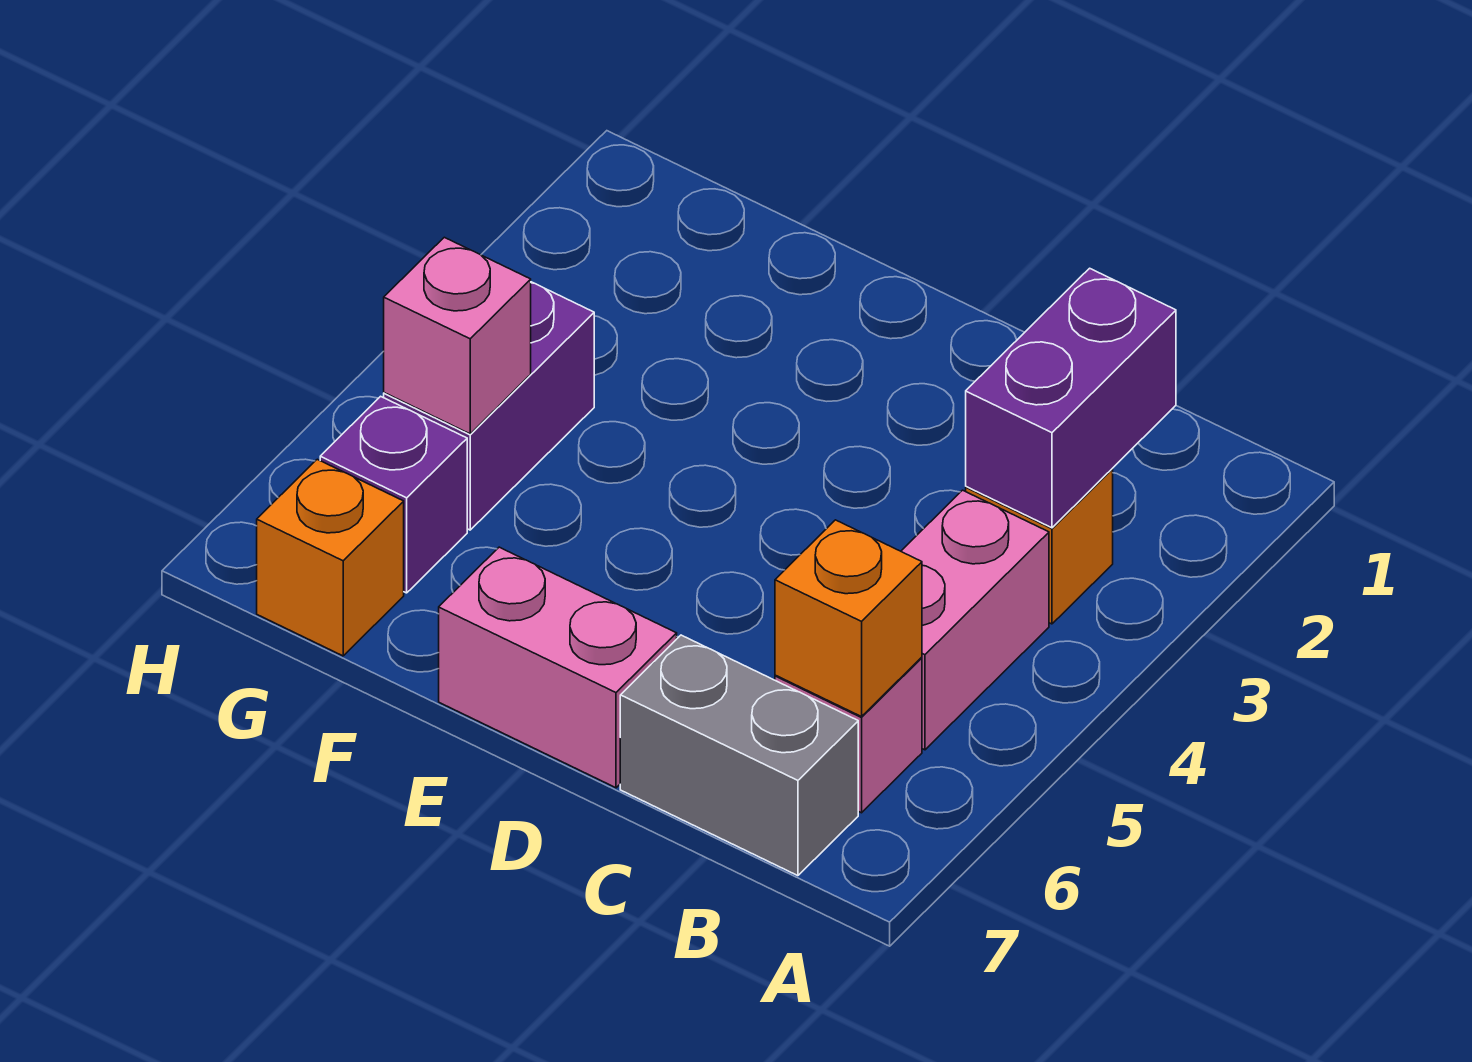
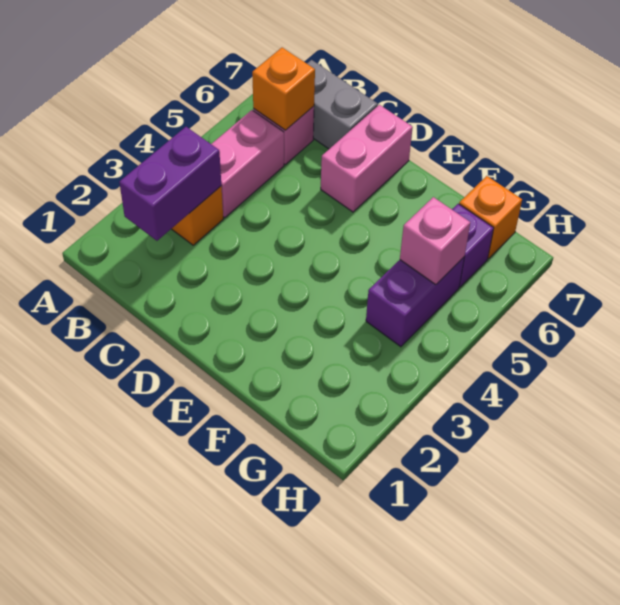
pink brick D7:E7 level 1 -> pink brick D6:D7 level 1

